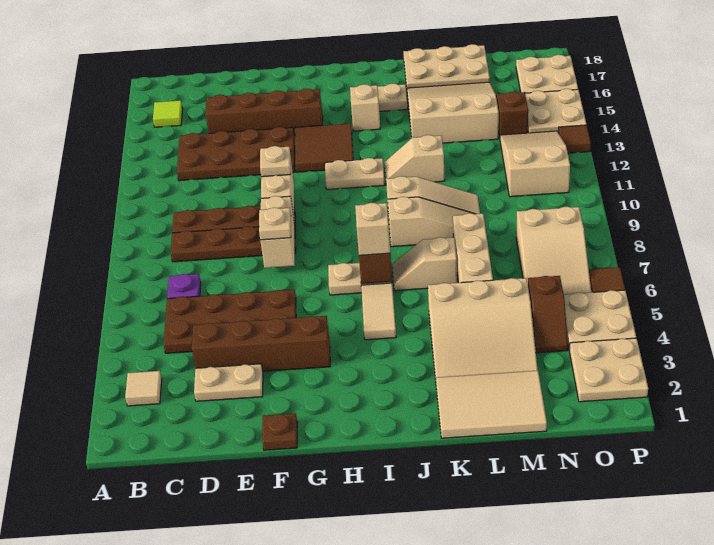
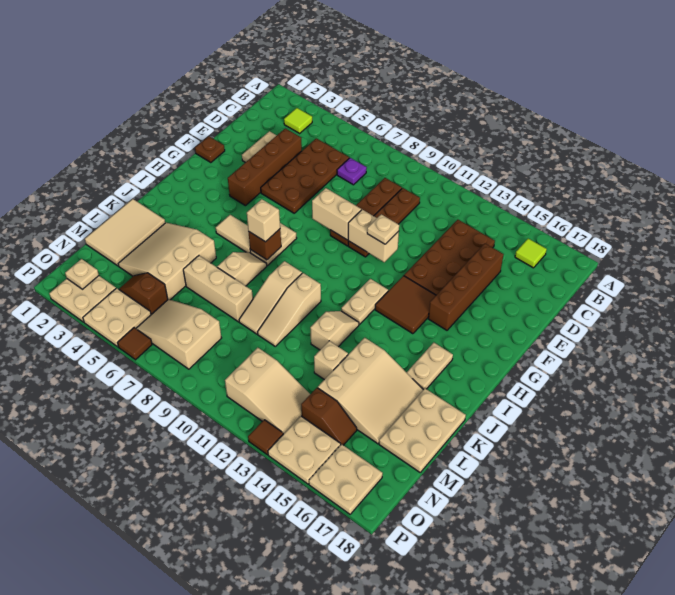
tan tile B3 level 1 -> lime tile B3 level 1
tan plate F8 level 3 -> tan plate O2 level 2
tan brick I15 level 1 -> tan brick L13 level 1

